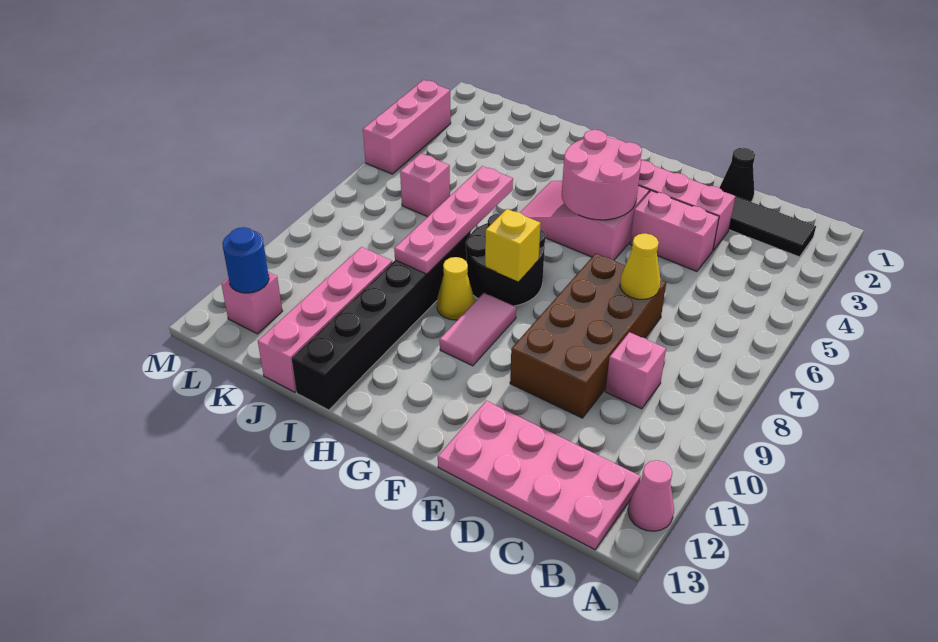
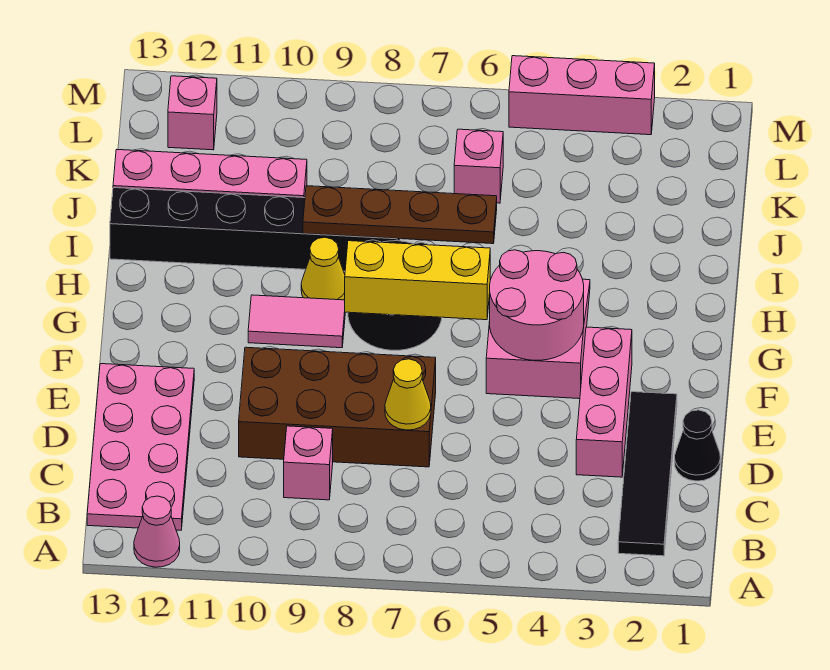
pink brick D4:E4 level 1 -> none
yellow brick G8 level 2 -> yellow brick G6:G8 level 2
pink plate I6:I9 level 2 -> brown plate I6:I9 level 2
blue round brick L12 level 2 -> none

